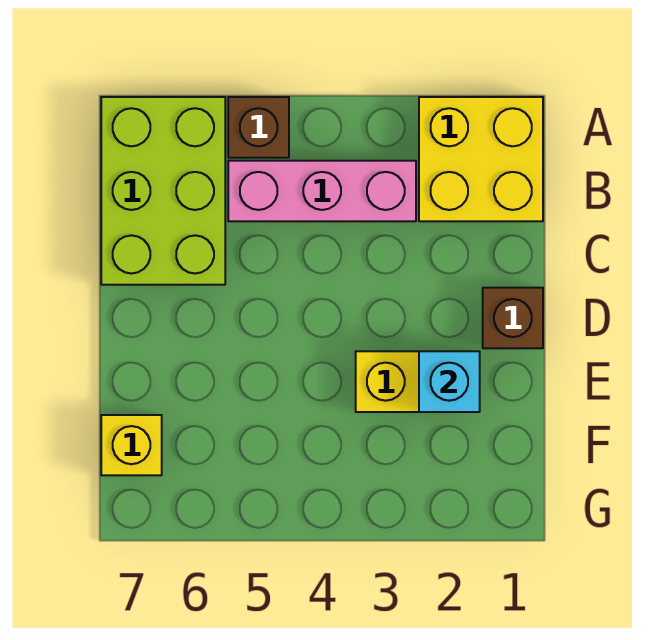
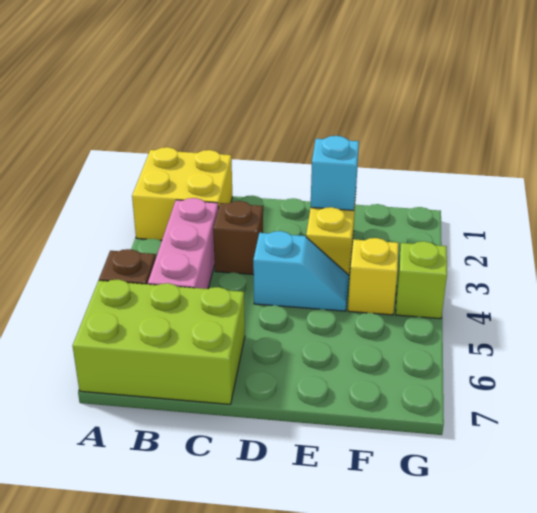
brown brick D1 level 1 -> brown brick C3 level 1
none -> cyan slope D4:E4 level 1 top D
yellow brick F7 level 1 -> yellow brick F4 level 1
none -> lime brick G4 level 1

